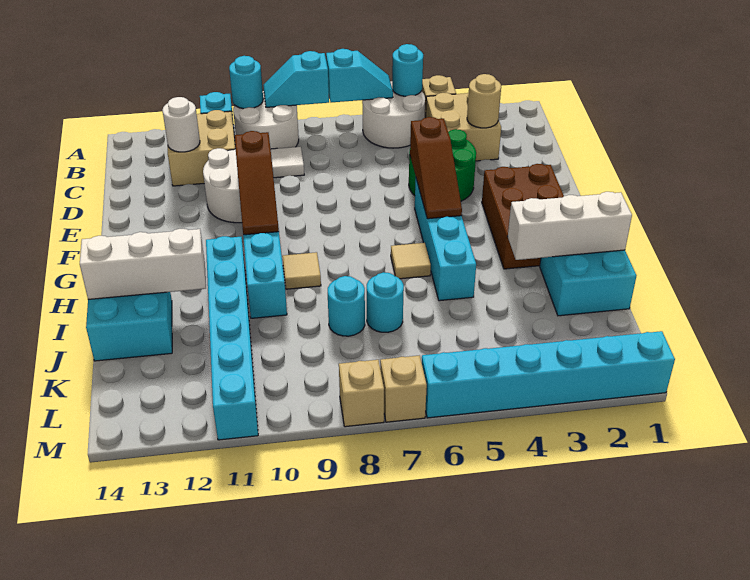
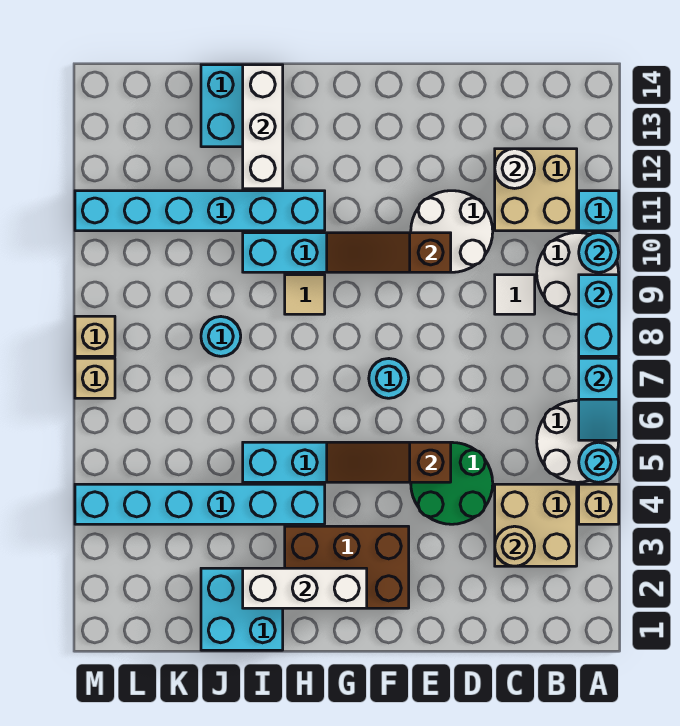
cyan slope A8:A9 level 2 top 8 -> cyan brick A8:A9 level 2
tan tile H6 level 1 -> none
white brick I1:I3 level 2 -> white brick G2:I2 level 2
cyan round brick J7 level 1 -> cyan round brick F7 level 1
cyan brick M1:M6 level 1 -> cyan brick H4:M4 level 1

